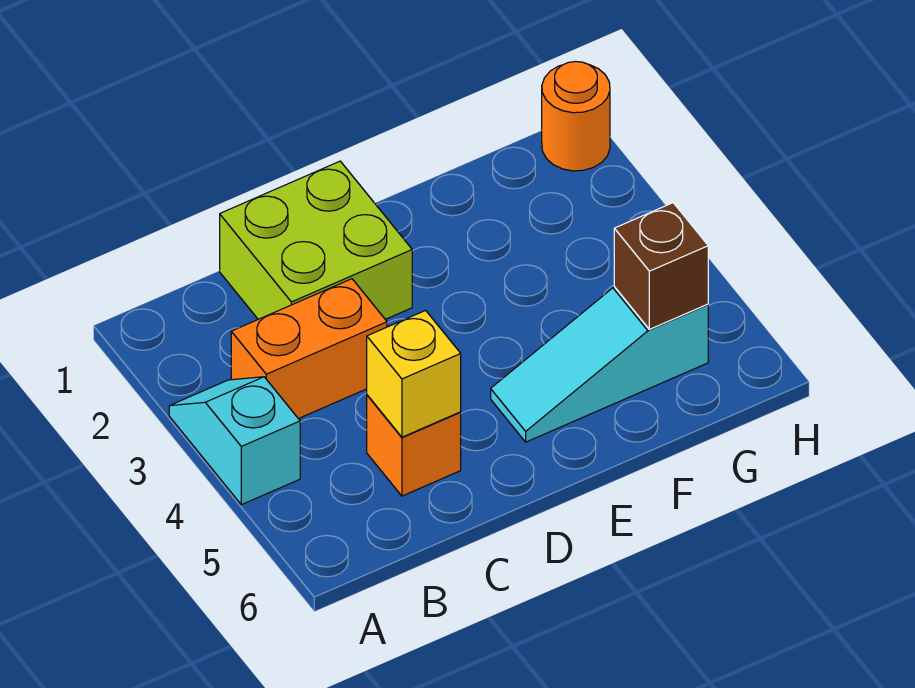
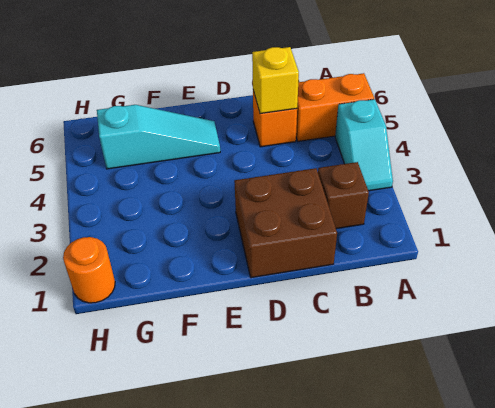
orange brick B3:C3 level 1 -> orange brick A5:B5 level 1
lime brick C1:D2 level 1 -> brown brick C1:D2 level 1
brown brick G5 level 2 -> brown brick B2 level 1

